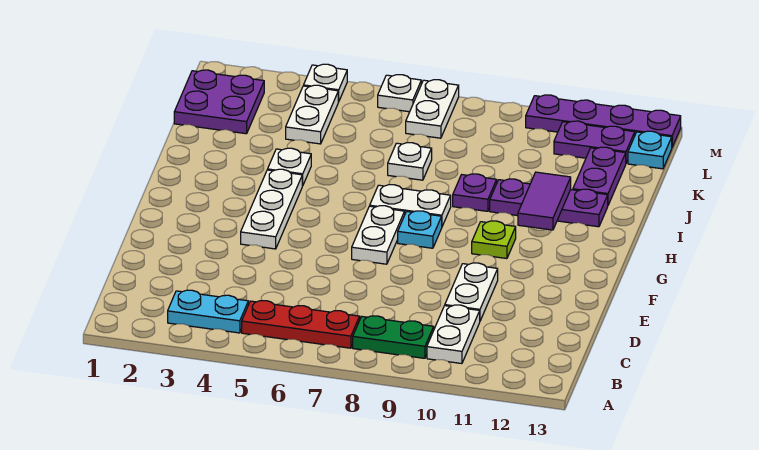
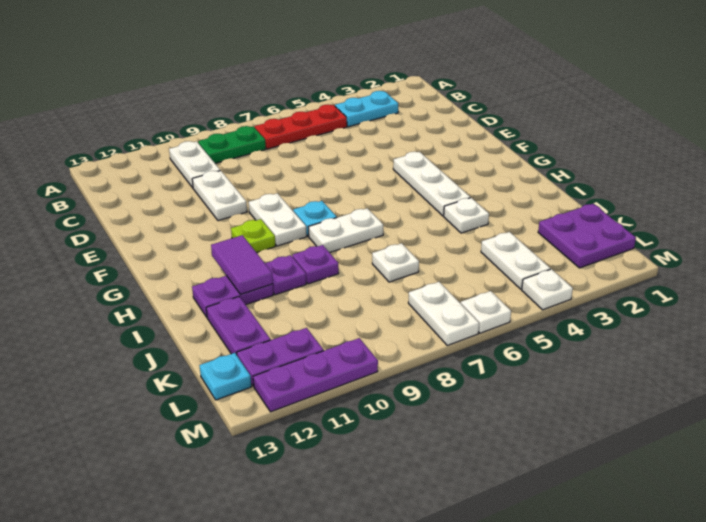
white plate F7:G7 level 1 -> white plate F9:G9 level 1
purple plate M10:M13 level 1 -> purple plate M10:M12 level 1

